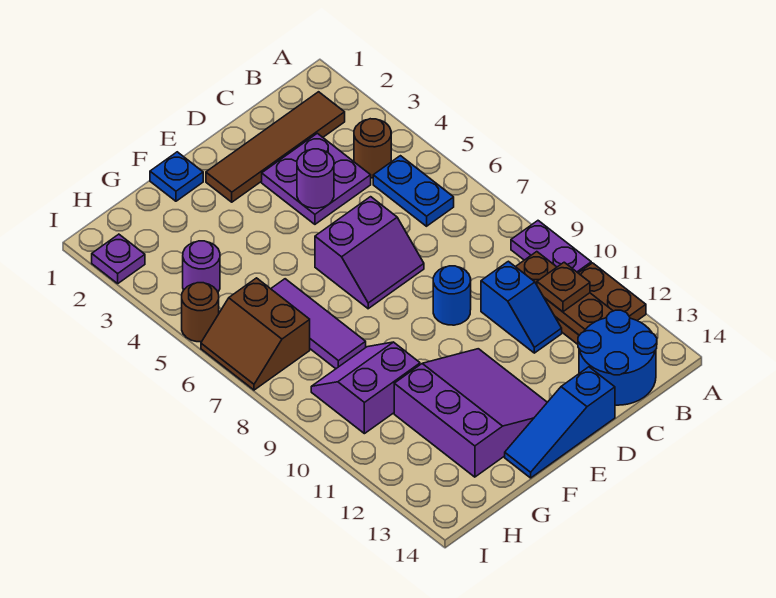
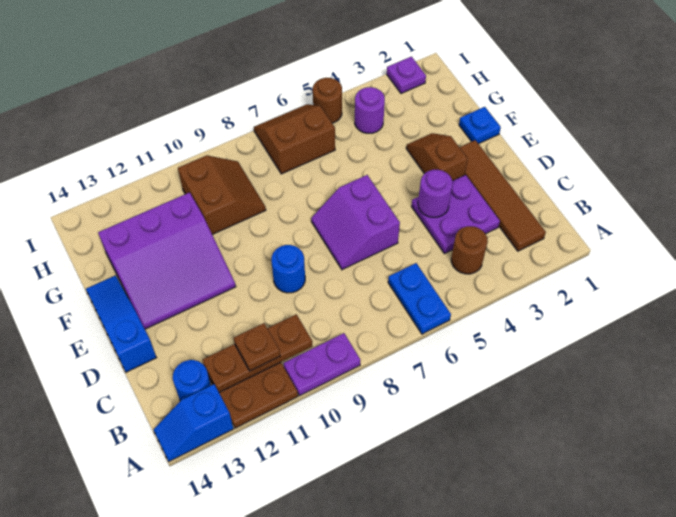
blue plate B5:B6 level 1 -> blue plate A6:B6 level 1
blue round brick B13:C14 level 1 -> blue round brick B13 level 1
blue slope C10:C11 level 1 top 10 -> blue slope A13:A14 level 1 top 13
none -> brown slope E3:F3 level 1 top E
purple tile G6:G8 level 1 -> none
purple slope G9:H10 level 1 top 10 -> brown slope G9:H10 level 1 top 10

